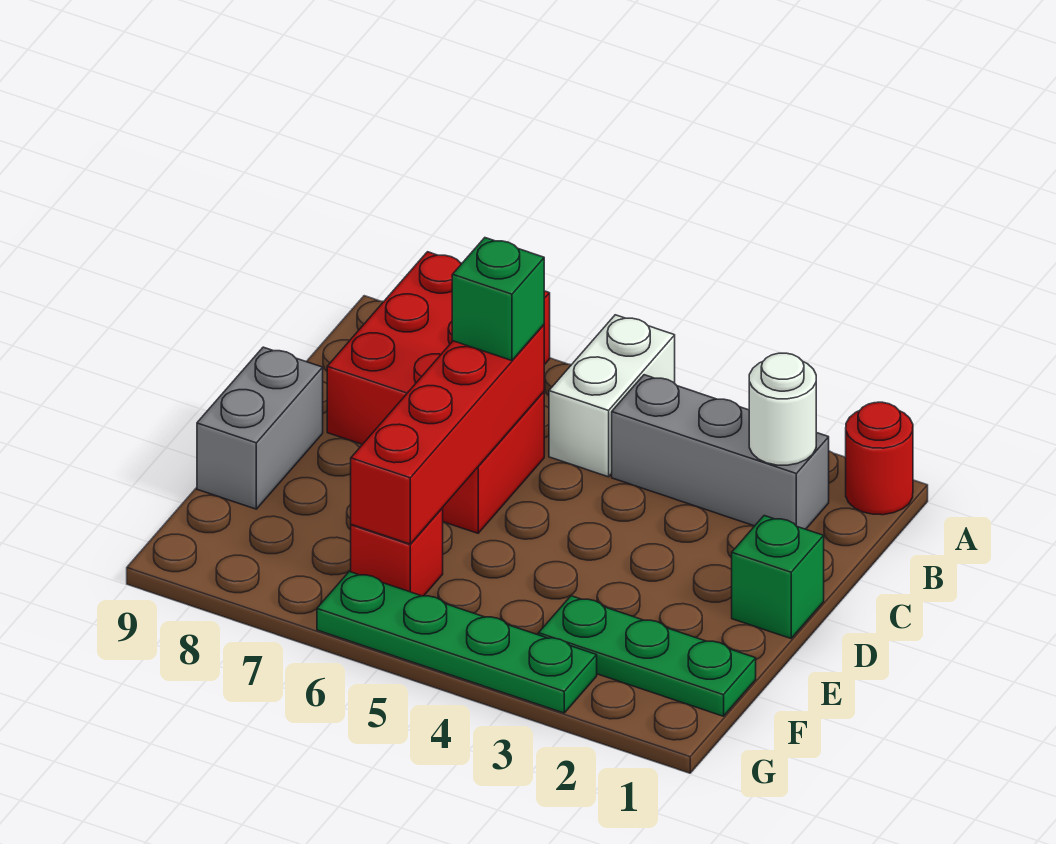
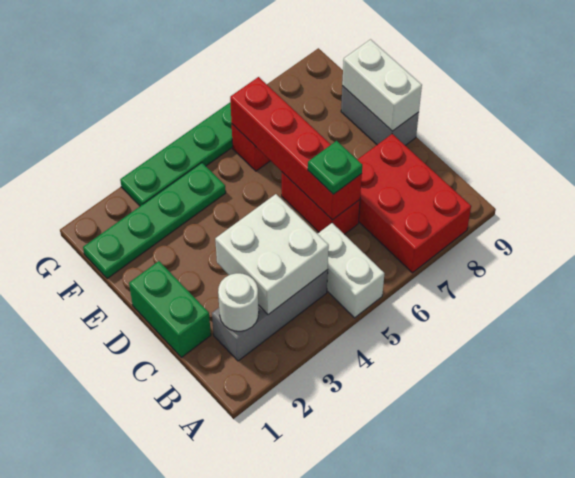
red round brick A1 level 1 -> none
none -> white brick B3:C4 level 2
green brick C6 level 3 -> green plate C6 level 3
green brick D1 level 1 -> green brick C1:D1 level 1
none -> white brick D9:E9 level 2
green plate F1:F3 level 1 -> green plate F1:F4 level 1

